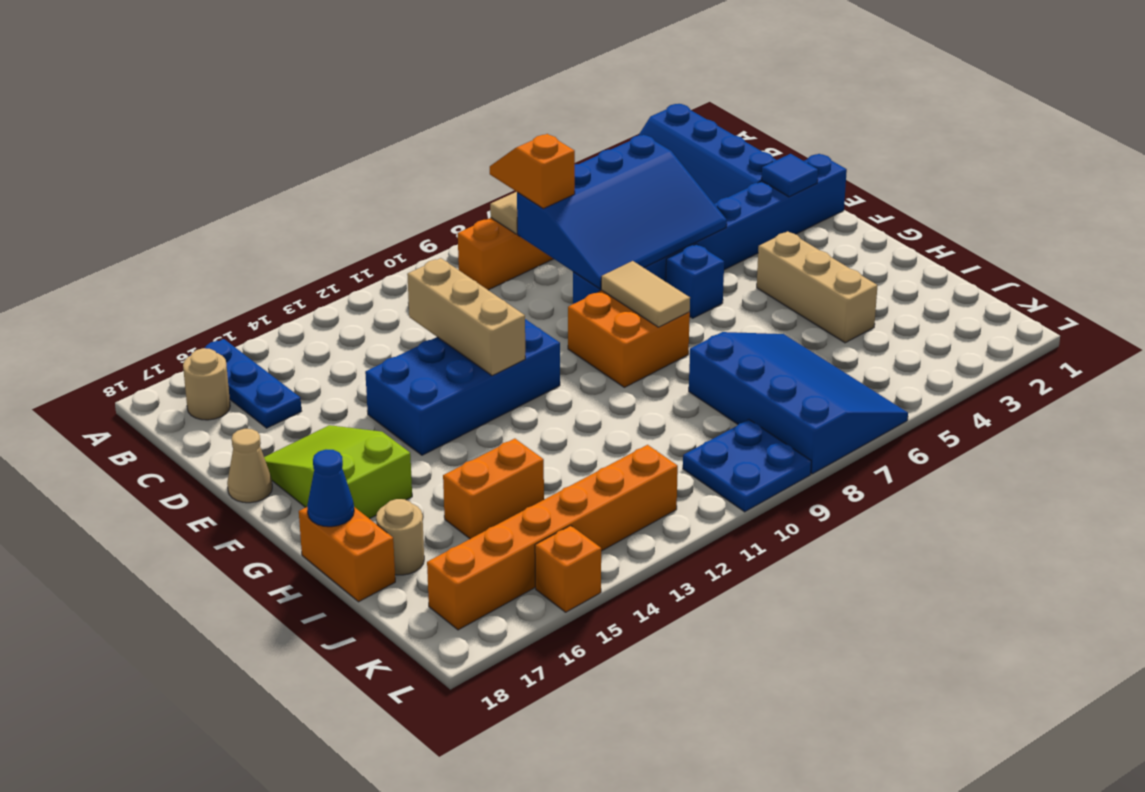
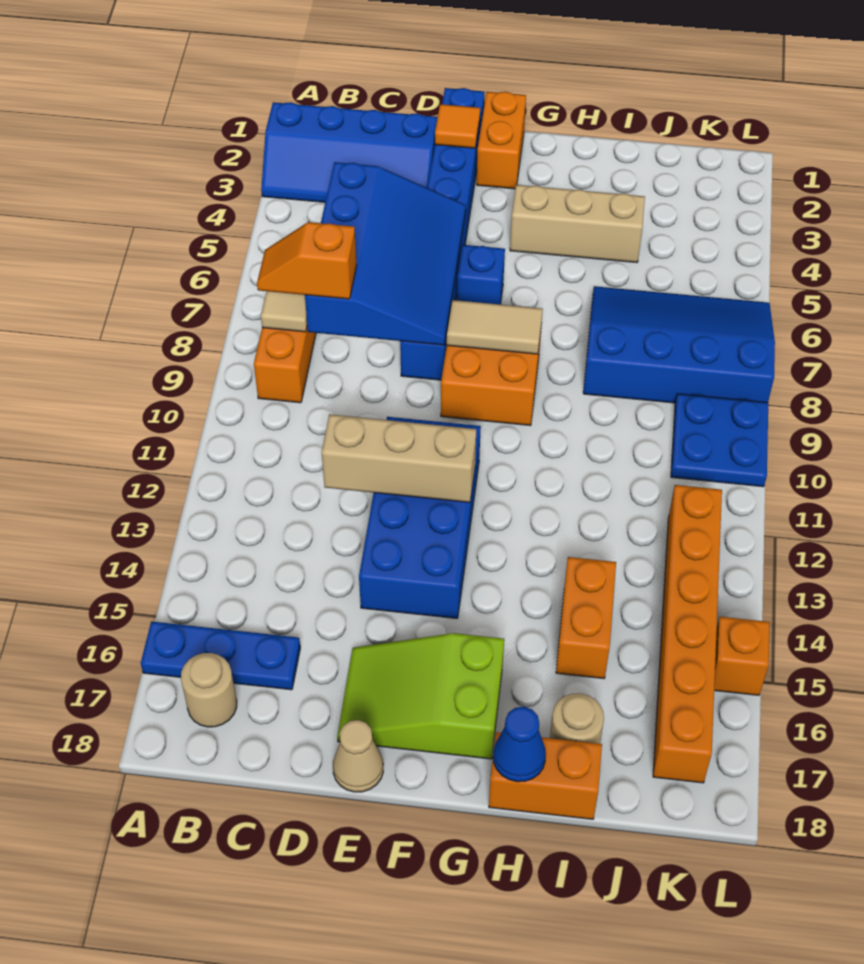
blue tile E2 level 2 -> orange tile E2 level 2
none -> orange brick F1:F2 level 1

